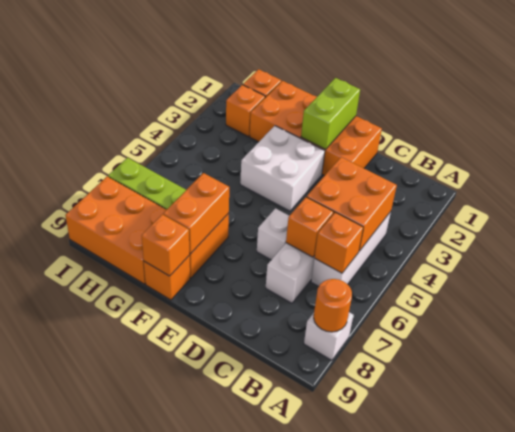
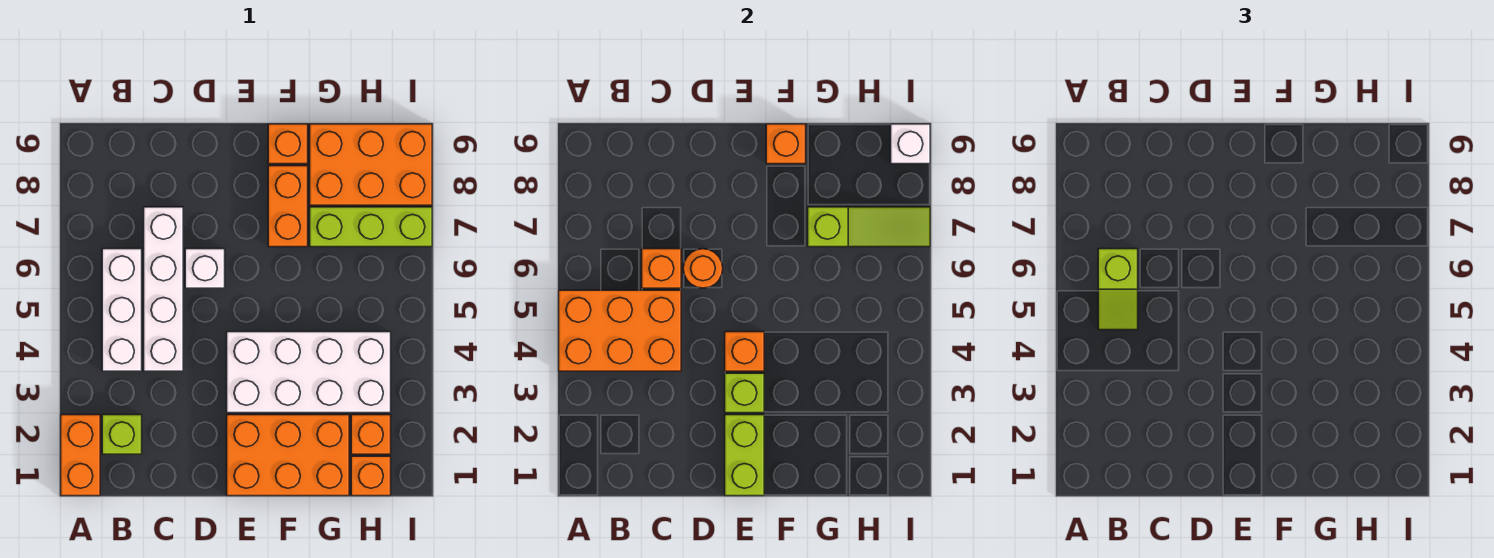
white brick A8 level 1 -> white brick I9 level 2
orange round brick A8 level 2 -> orange round brick D6 level 2
none -> lime brick B2 level 1
orange brick B4:C5 level 2 -> orange brick A4:C5 level 2
none -> lime slope B5:B6 level 3 top 6
orange brick B6 level 2 -> orange brick E4 level 2
orange brick D1:G2 level 1 -> orange brick E1:G2 level 1
white brick E3:F4 level 1 -> white brick E3:H4 level 1
none -> lime brick E3 level 2
orange brick F7:F8 level 2 -> orange brick A1:A2 level 1
none -> lime slope G7:I7 level 2 top G

